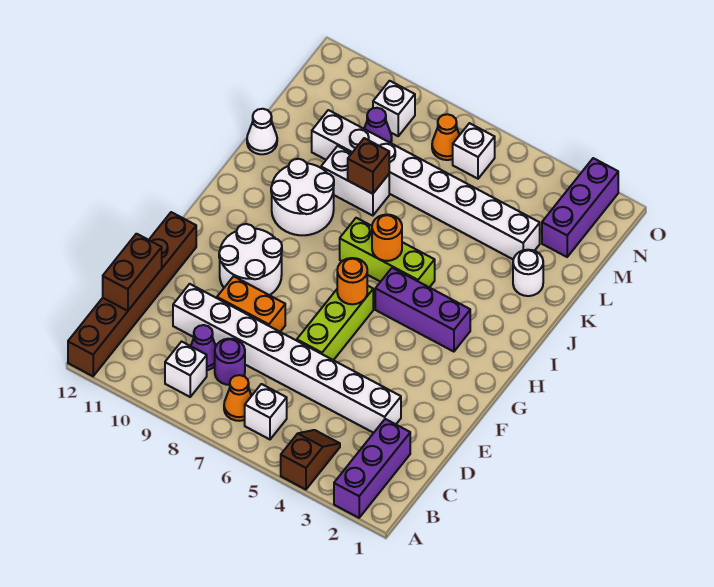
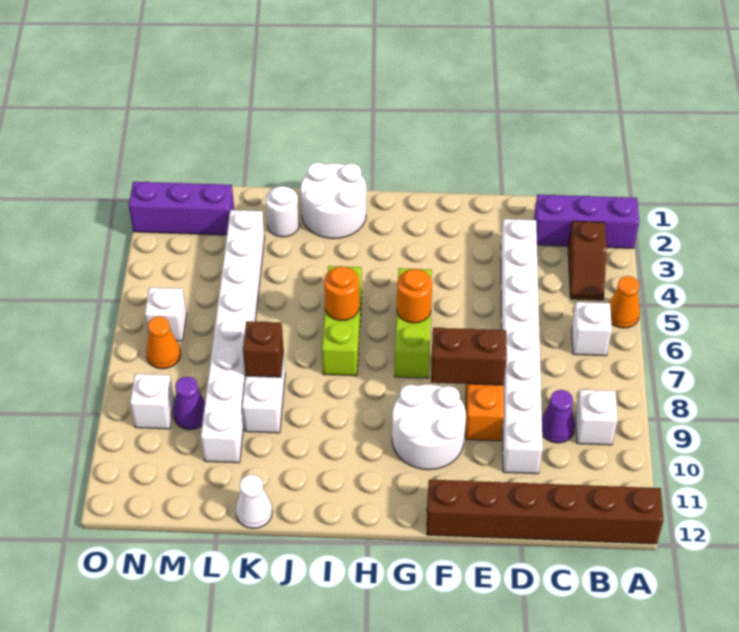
brown slope A4:B4 level 1 top A -> brown slope B3:B4 level 1 top 3
orange cone B7 level 1 -> orange cone A5 level 1
purple round brick C8 level 1 -> none
brown brick C12:D12 level 2 -> brown brick E8:F8 level 2
lime brick E6:G6 level 1 -> lime brick G5:G7 level 1
purple brick H3:H5 level 1 -> none
white round brick I9:J10 level 1 -> white round brick I1:J2 level 1

